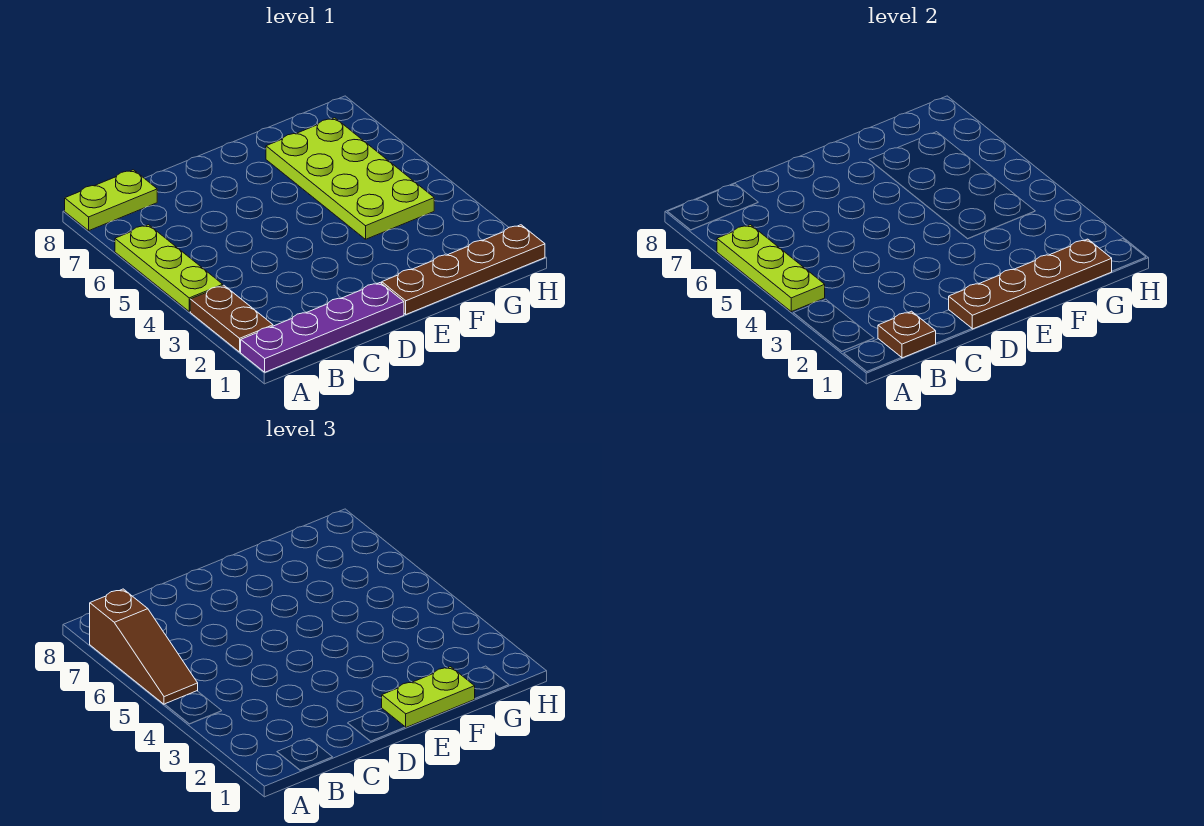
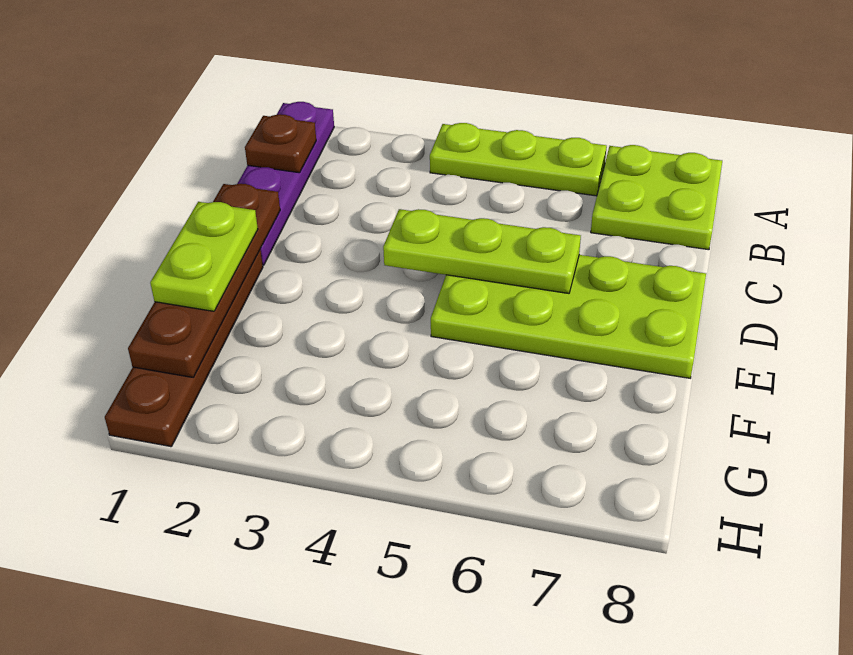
brown plate A2:A3 level 1 -> none
lime plate A4:A6 level 2 -> lime plate D4:D6 level 2
brown slope A5:A7 level 3 top 7 -> none
lime plate A8:B8 level 1 -> lime plate A7:B8 level 1
lime plate F4:G7 level 1 -> lime plate D5:E8 level 1

